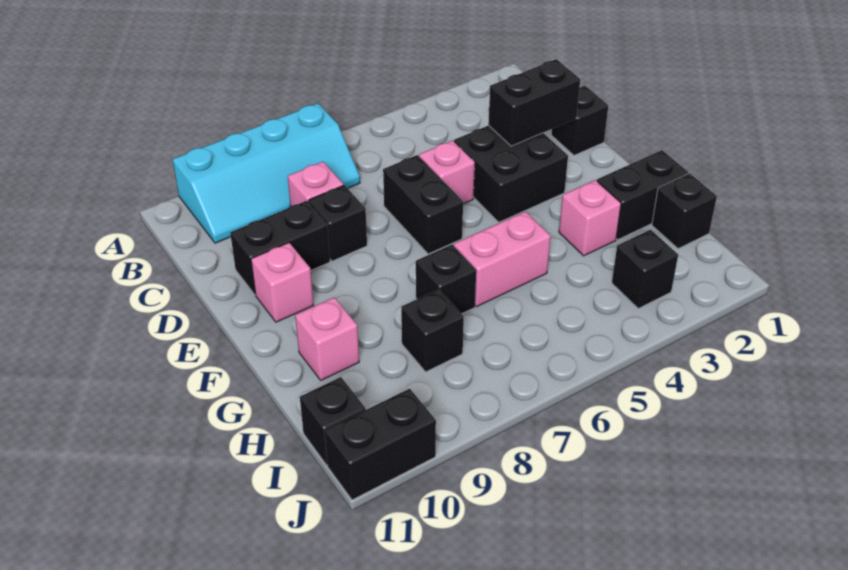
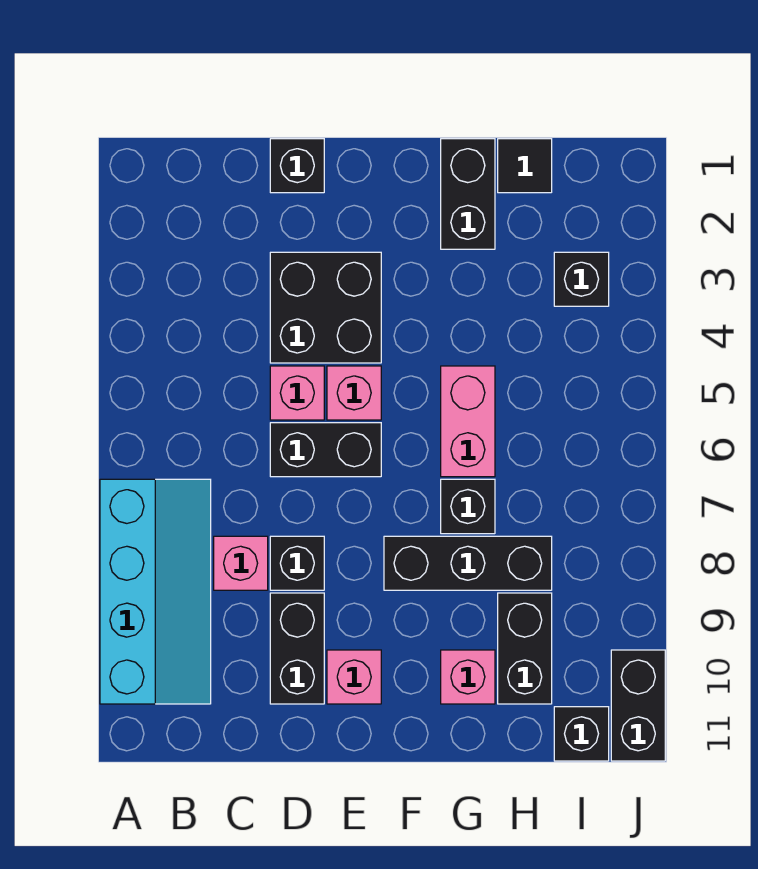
black brick D2:D3 level 2 -> black brick H9:H10 level 1
pink brick G3 level 1 -> pink brick E5 level 1
black brick H1 level 1 -> black tile H1 level 1
black brick H8 level 1 -> black brick F8:H8 level 1

